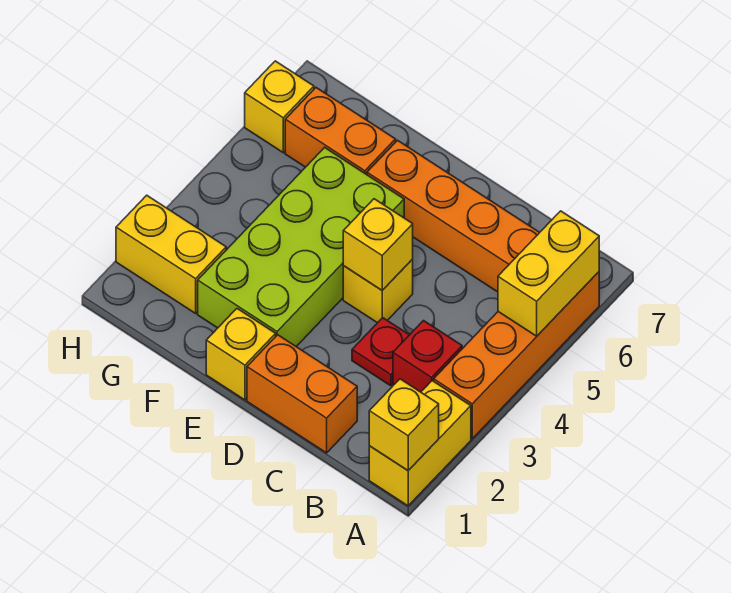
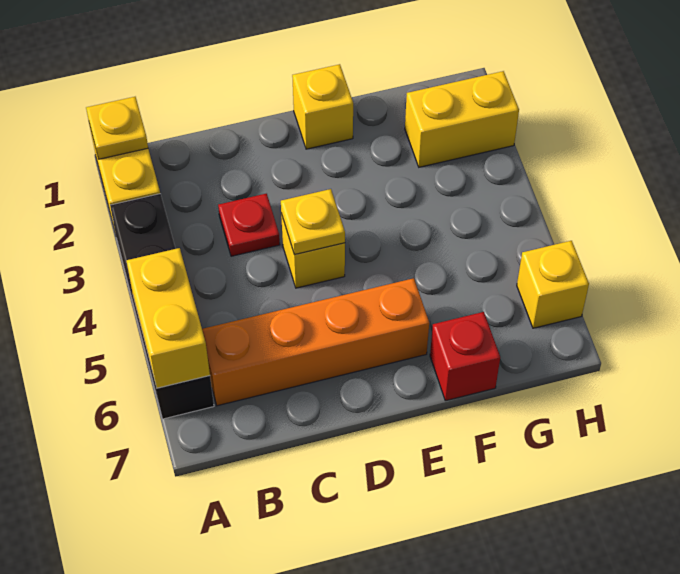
yellow brick A1 level 2 -> yellow plate A1 level 2
orange brick A3:A6 level 1 -> black brick A3:A6 level 1
red brick B3 level 1 -> red brick F7 level 1
orange brick C1:D1 level 1 -> none
yellow brick D4 level 2 -> yellow plate D4 level 2
lime brick E2:F5 level 1 -> none
orange brick F6:G6 level 1 -> none

